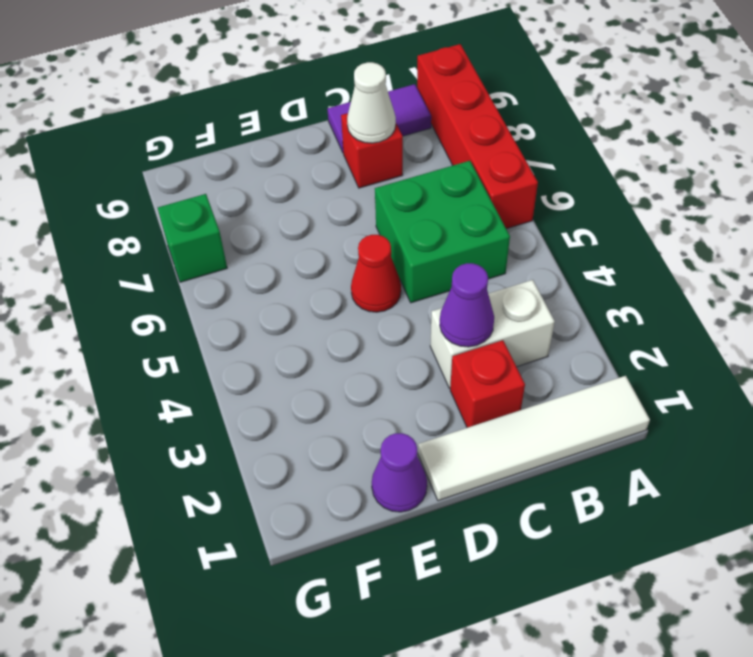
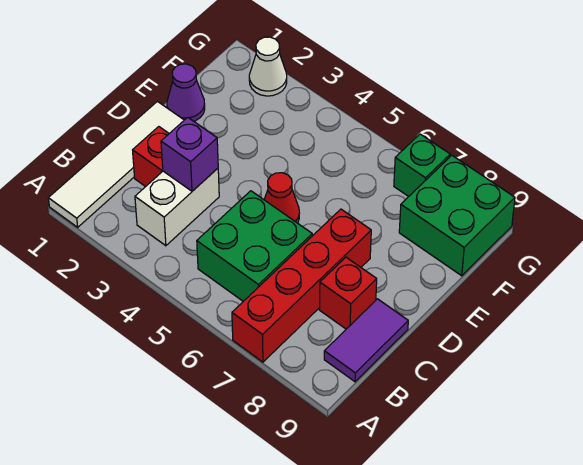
red brick A6:A9 level 1 -> red brick A7:D7 level 1
purple cone C3 level 2 -> purple brick C3 level 2
white cone C8 level 2 -> white cone G2 level 1
none -> green brick F8:G9 level 1

